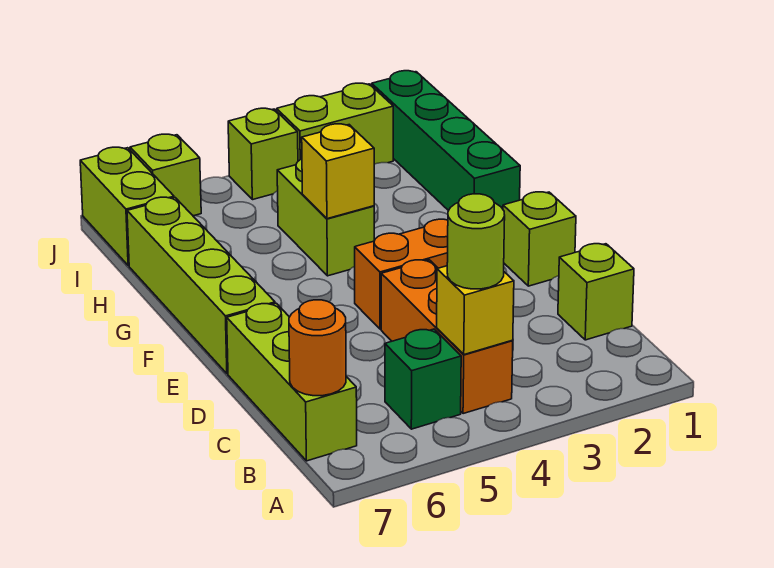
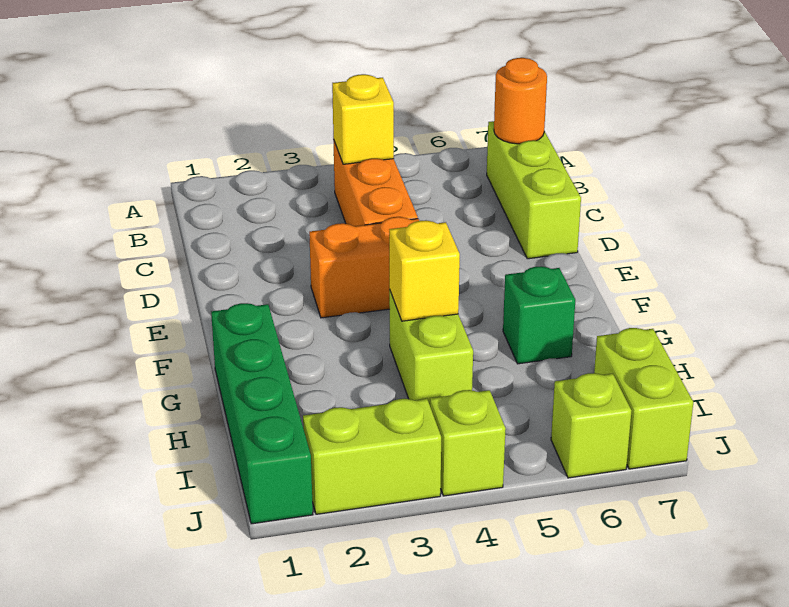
lime round brick B4 level 3 -> none
green brick B5 level 1 -> green brick G6 level 1
lime brick C1 level 1 -> none
lime brick E1 level 1 -> none
lime brick E7:H7 level 1 -> none

